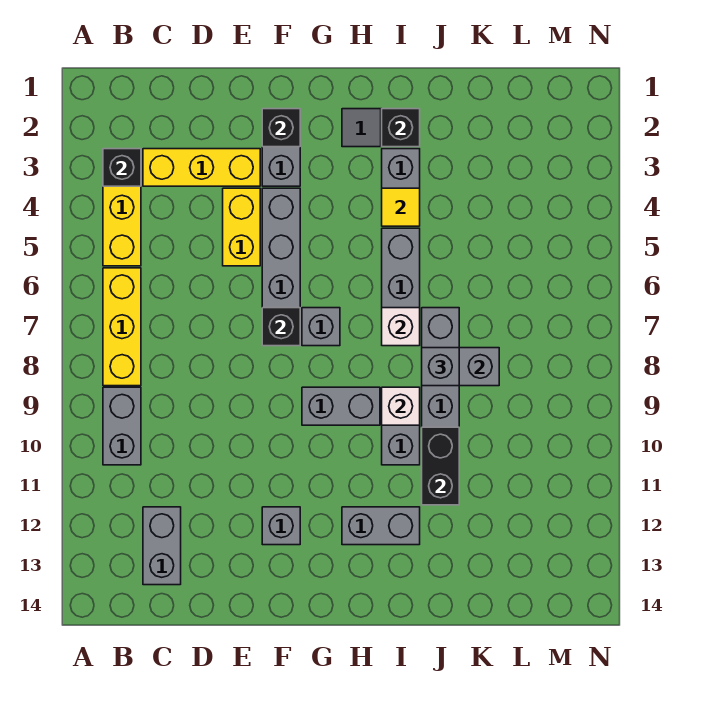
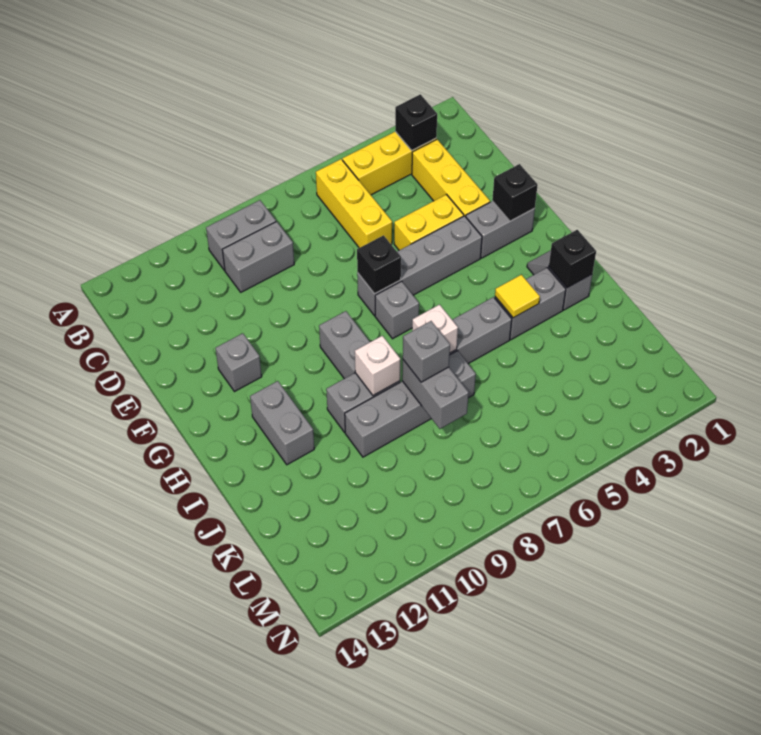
yellow brick B6:B8 level 1 -> yellow brick B6:D6 level 1
grey brick C12:C13 level 1 -> grey brick C9:C10 level 1
black brick J10:J11 level 2 -> none

